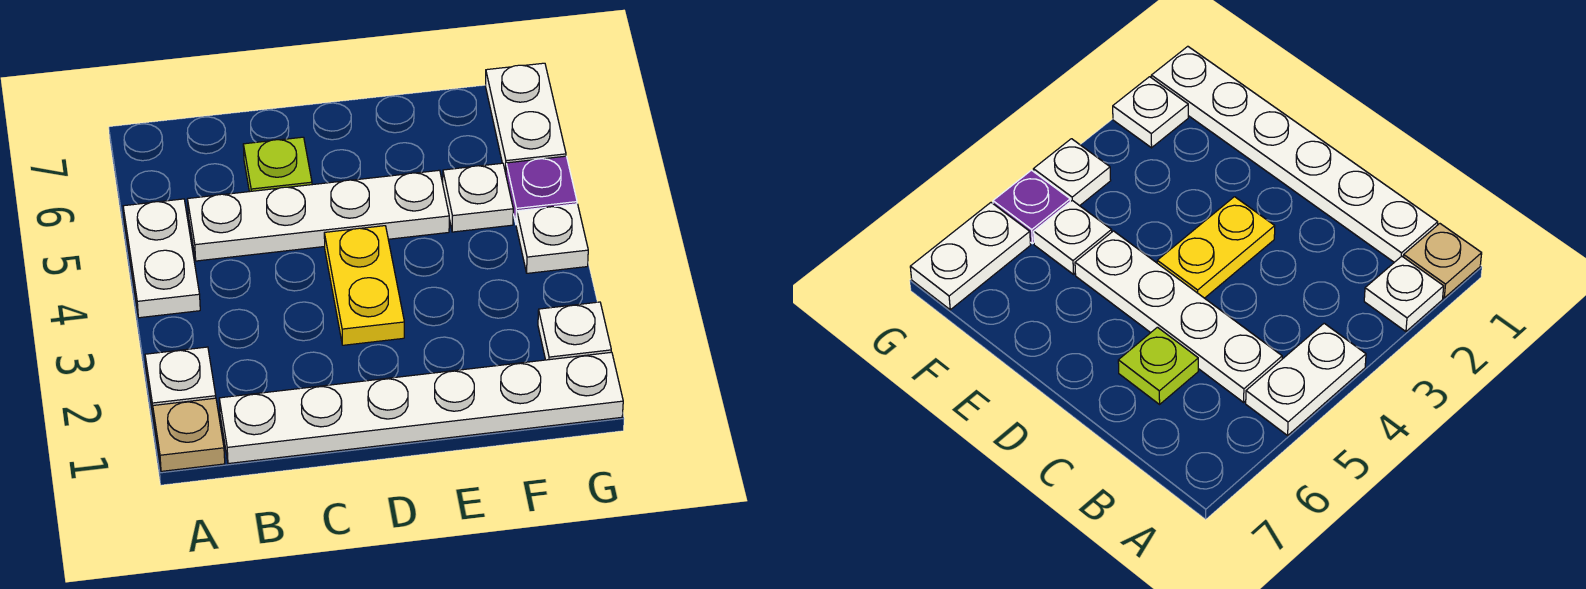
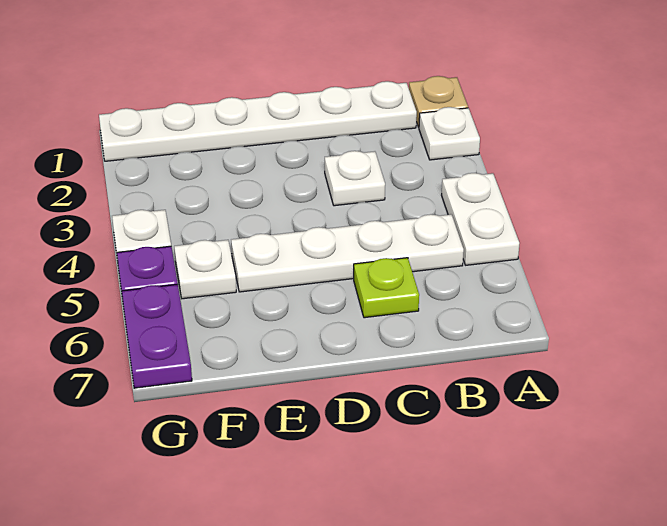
yellow plate D3:D4 level 1 -> none
white plate G2 level 1 -> white plate C3 level 1
white plate G6:G7 level 1 -> purple plate G6:G7 level 1

